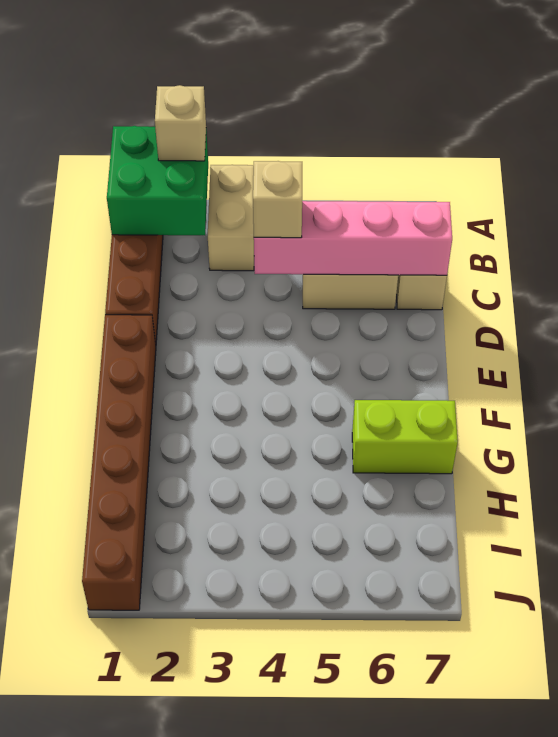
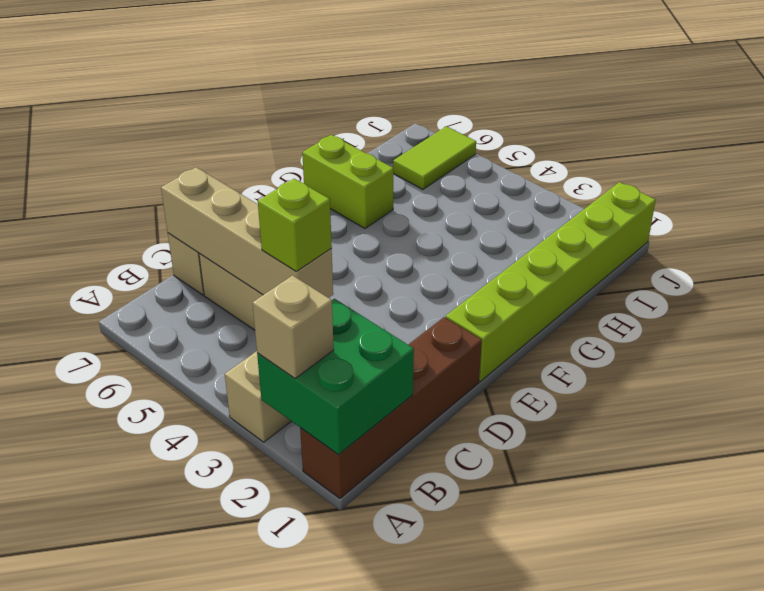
pink brick C4:C7 level 2 -> tan brick C4:C7 level 2
tan brick C4 level 3 -> lime brick C4 level 3
brown brick E1:J1 level 1 -> lime brick E1:J1 level 1
none -> lime tile I6:J6 level 1

